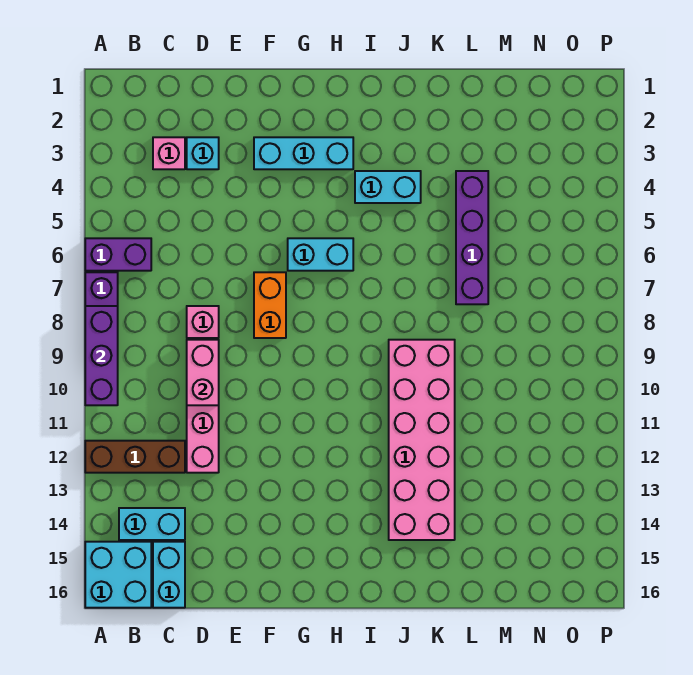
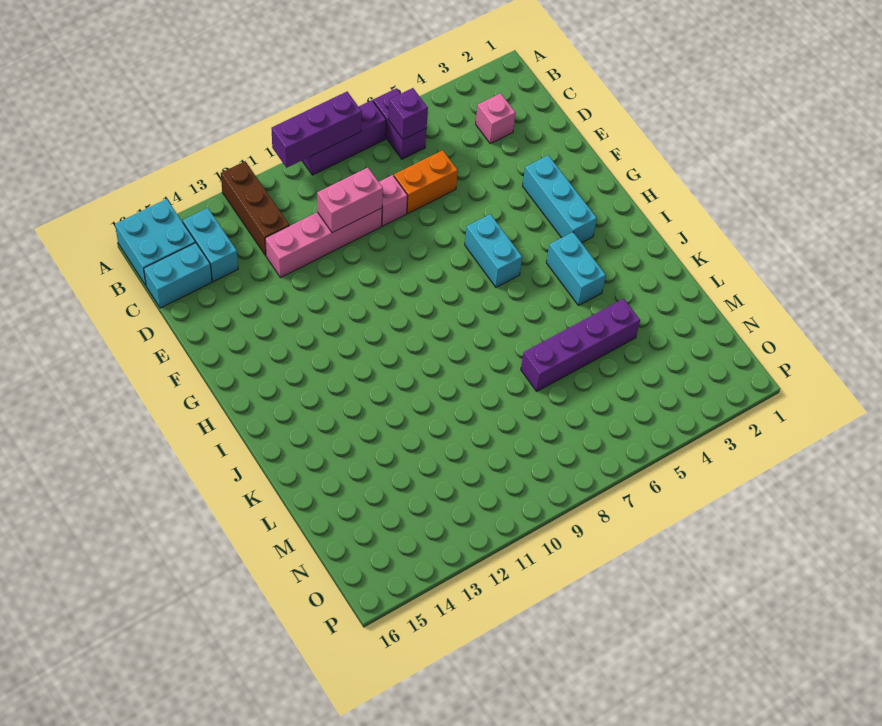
none -> purple brick B6 level 2
cyan brick D3 level 1 -> none
orange brick F7:F8 level 1 -> orange brick D6:D7 level 1
pink brick J9:K14 level 1 -> none

